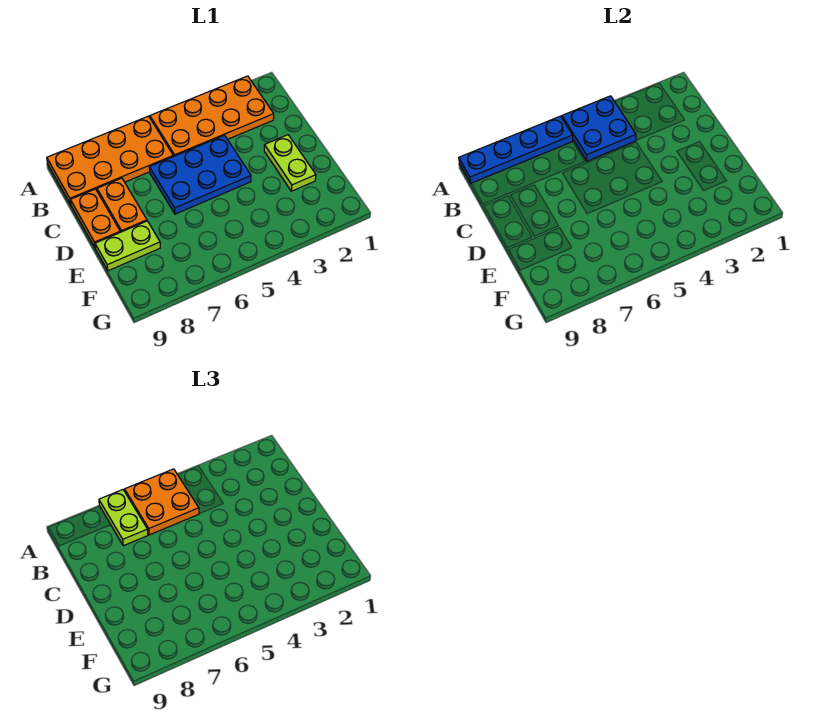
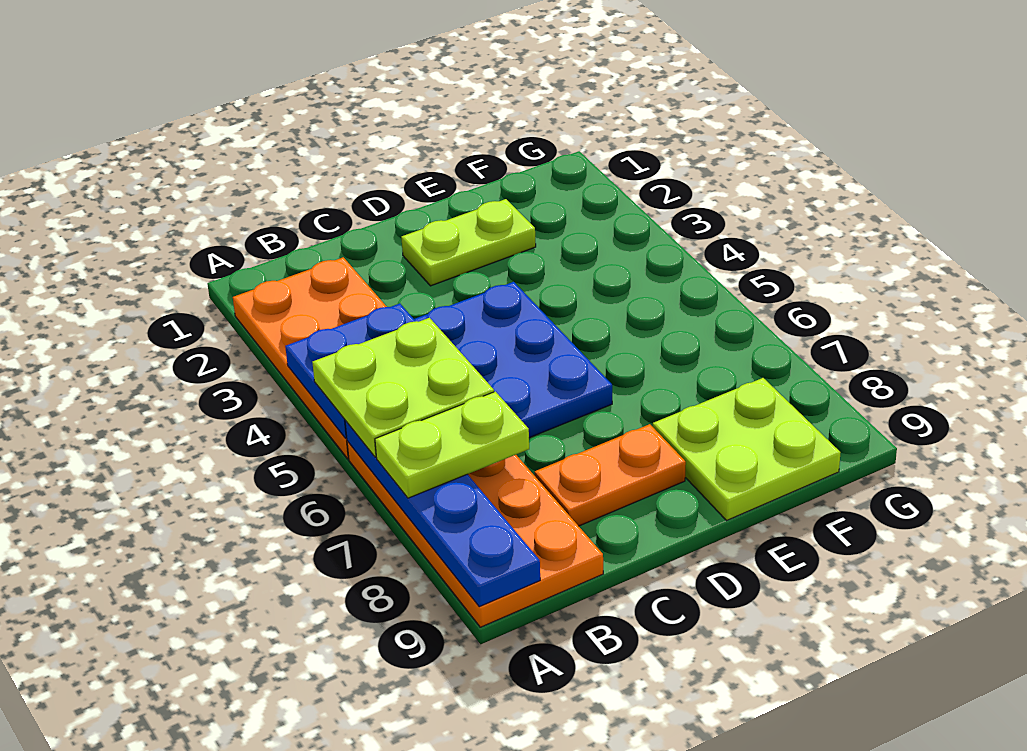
orange plate A5:B6 level 3 -> lime plate A5:B6 level 3
orange plate C9:D9 level 1 -> none
lime plate E8:E9 level 1 -> lime plate E8:F9 level 1

